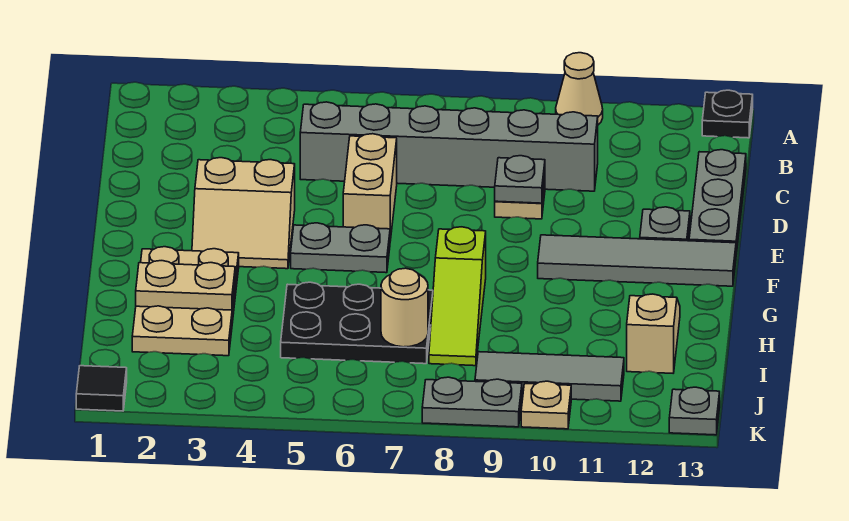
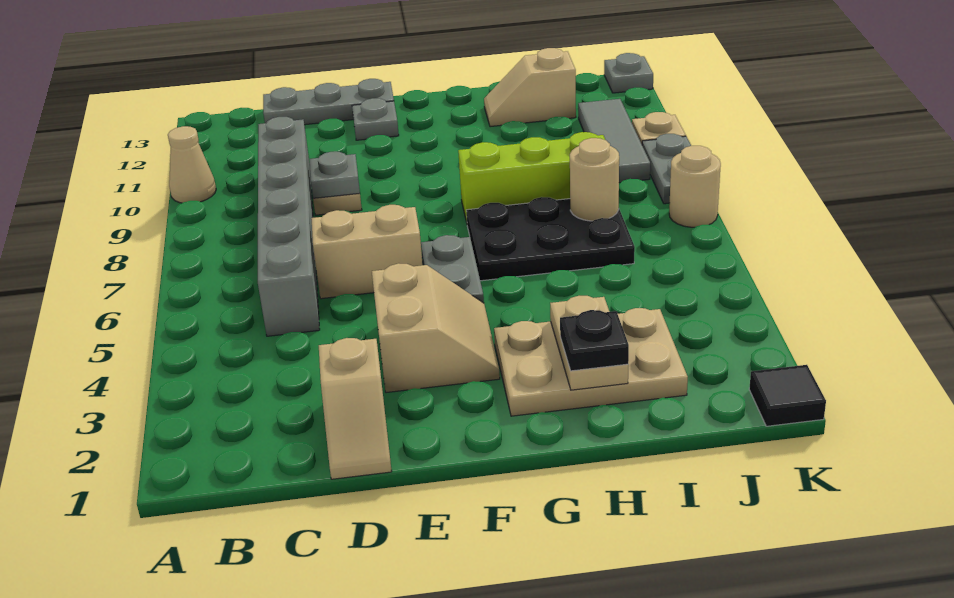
black plate A13 level 1 -> black plate H2 level 3
none -> tan slope D1:D2 level 1 top 2
grey tile F10:F13 level 1 -> none
lime slope G8:I8 level 1 top G -> lime brick G8:I8 level 1
black plate H5:I7 level 1 -> black plate G6:I7 level 1
none -> tan round brick K7 level 1

